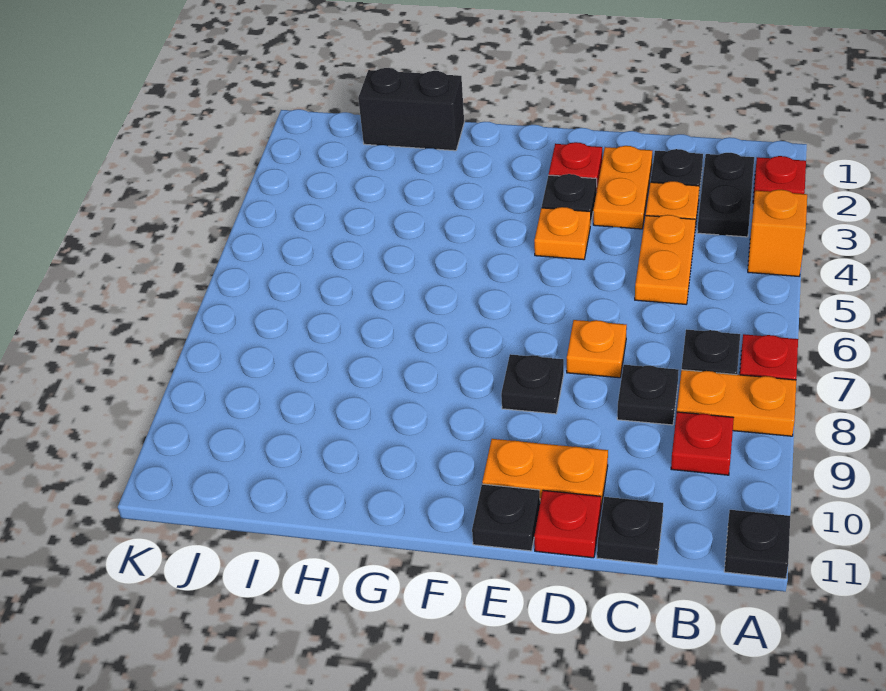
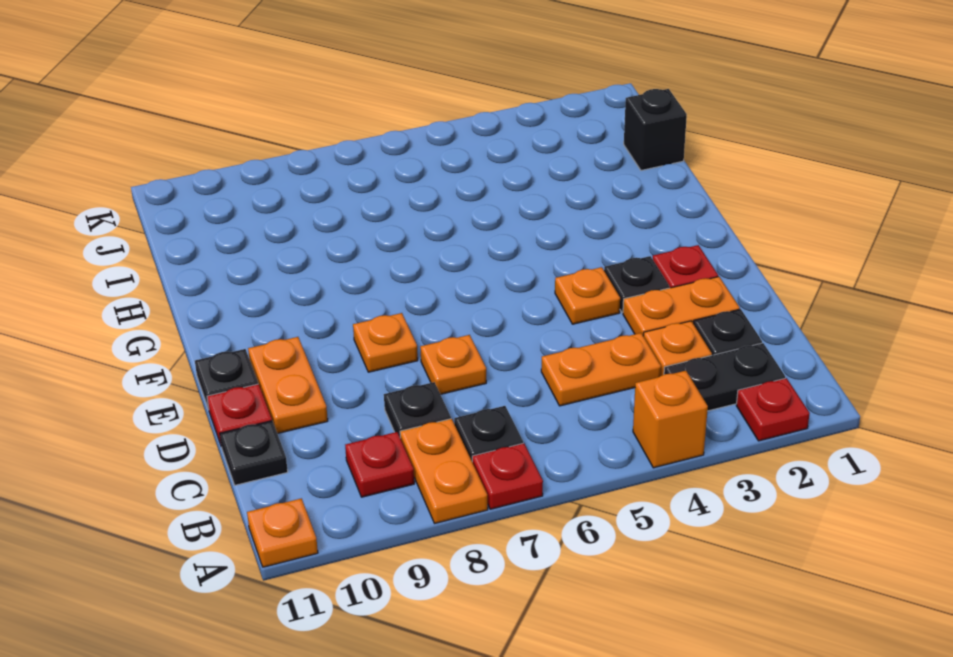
black plate A11 level 1 -> orange plate A11 level 1
black plate E8 level 1 -> orange plate E8 level 1
black brick H1:I1 level 1 -> black brick I1 level 1

